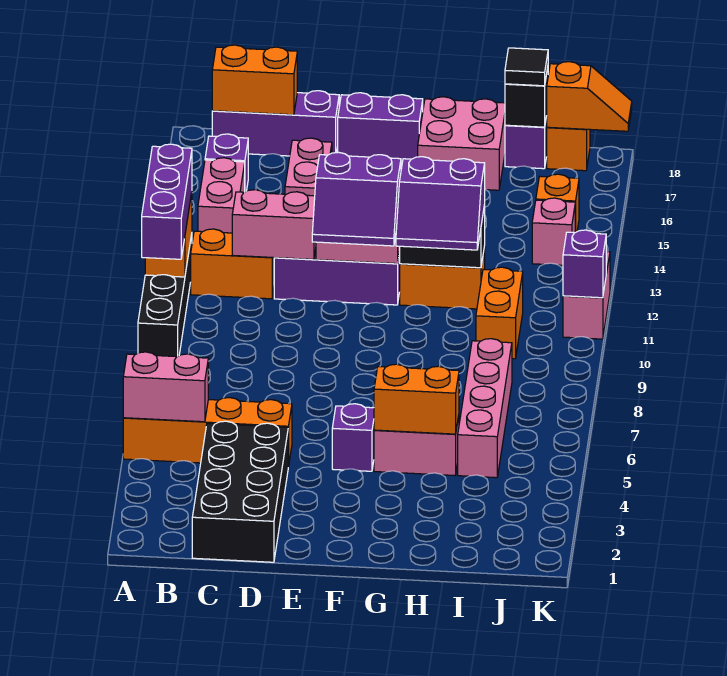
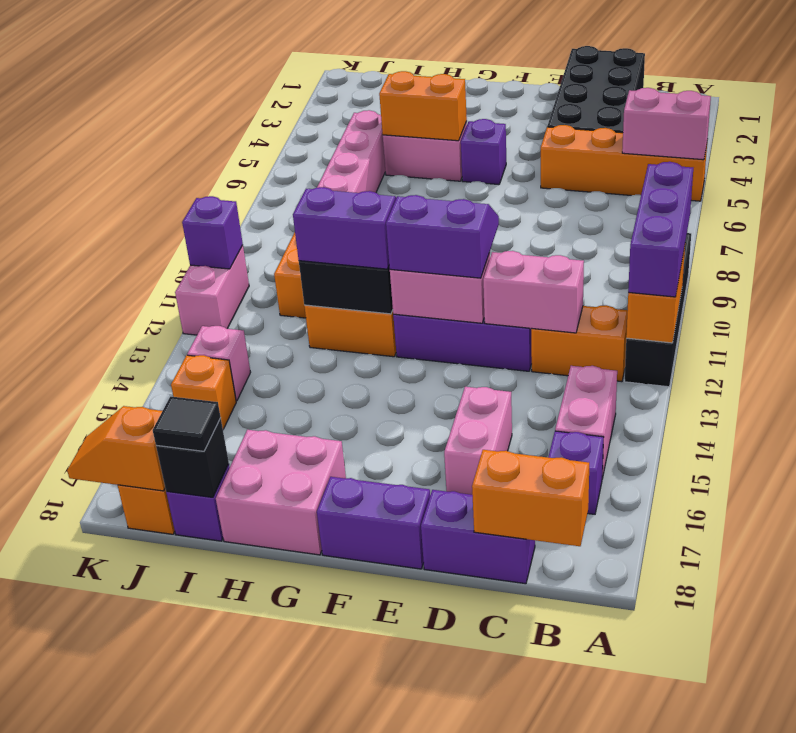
purple brick B18:D18 level 1 -> purple brick C18:D18 level 1

